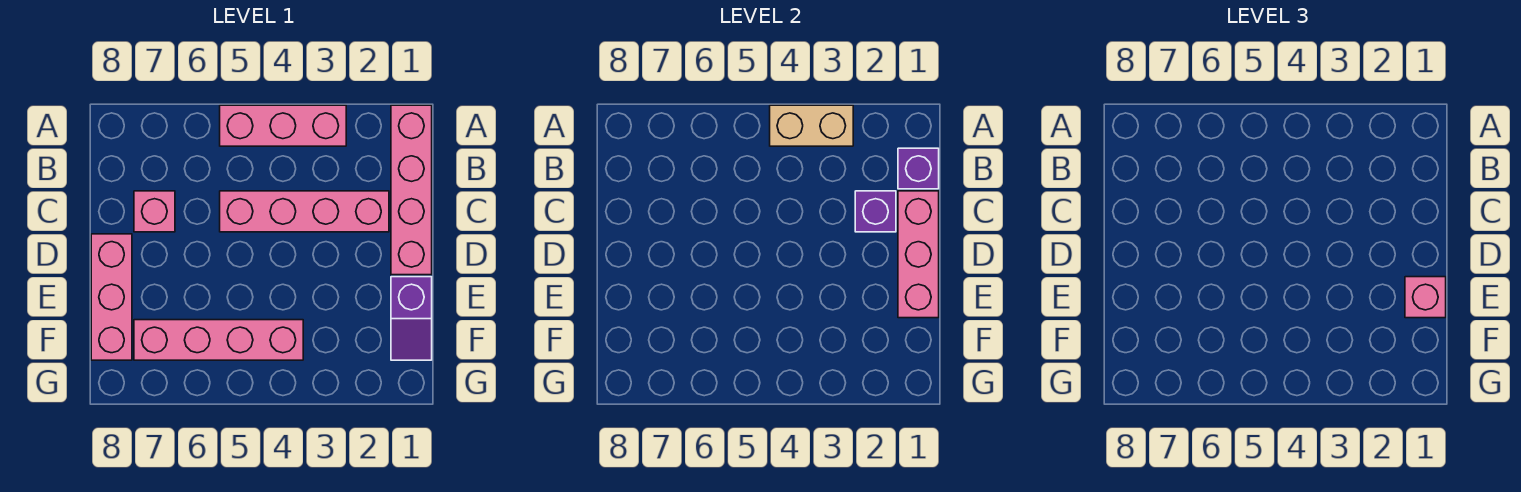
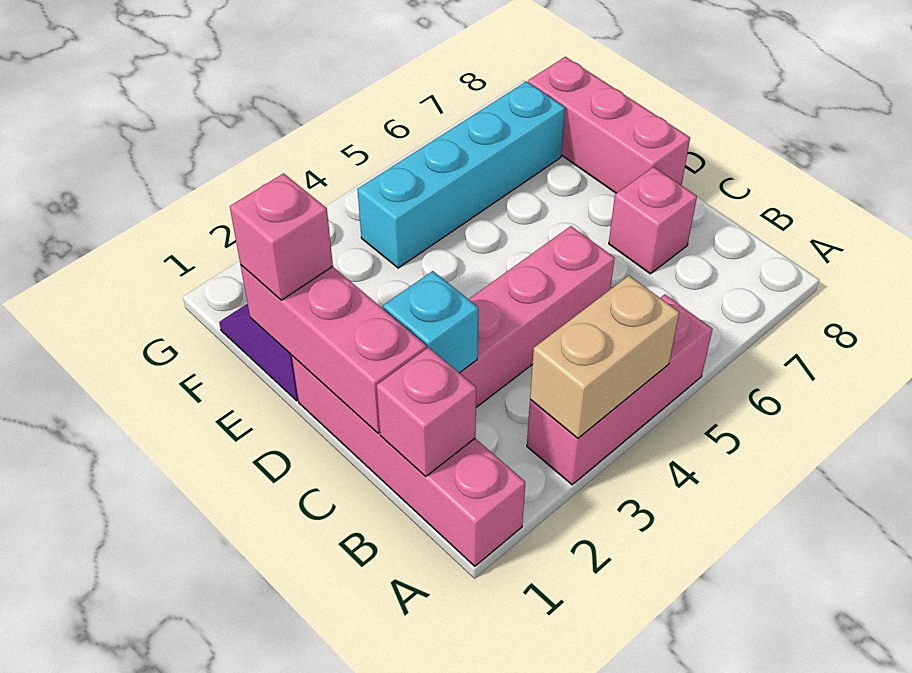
purple brick B1 level 2 -> pink brick B1 level 2
purple brick C2 level 2 -> cyan brick C2 level 2
pink brick F4:F7 level 1 -> cyan brick F4:F7 level 1

